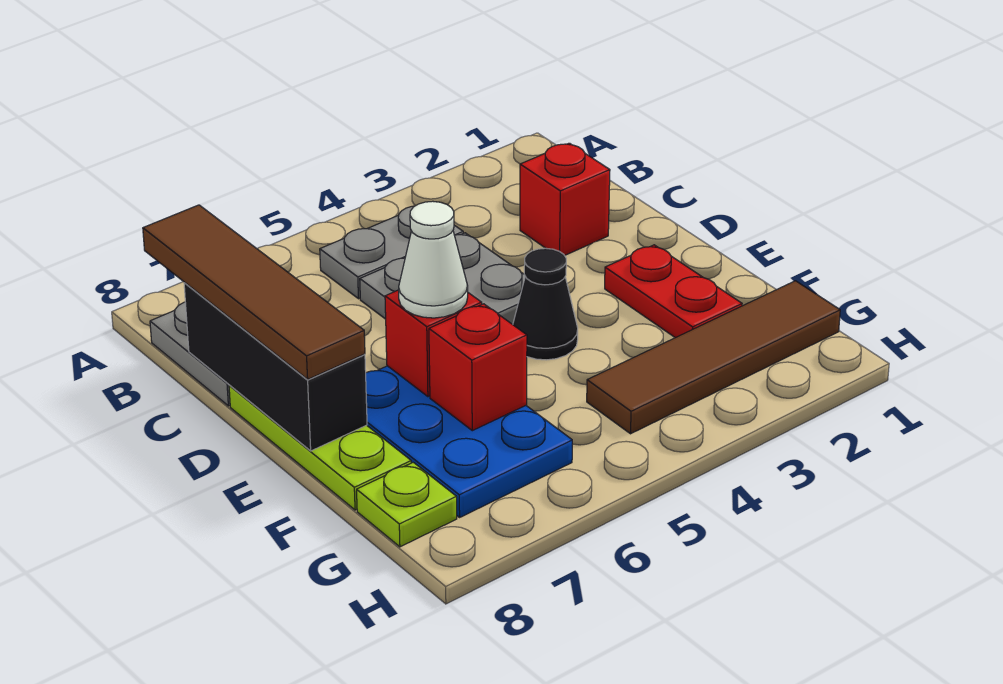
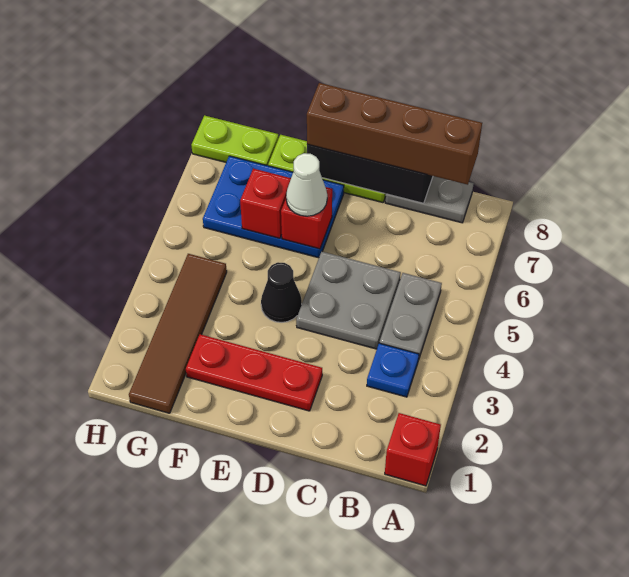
none -> blue plate B3 level 1
brown tile B8:E8 level 3 -> brown brick B8:E8 level 3
red brick C2 level 1 -> red brick A1 level 1
red plate E2:F2 level 1 -> red plate D2:F2 level 1
lime plate G8 level 1 -> lime plate G8:H8 level 1

